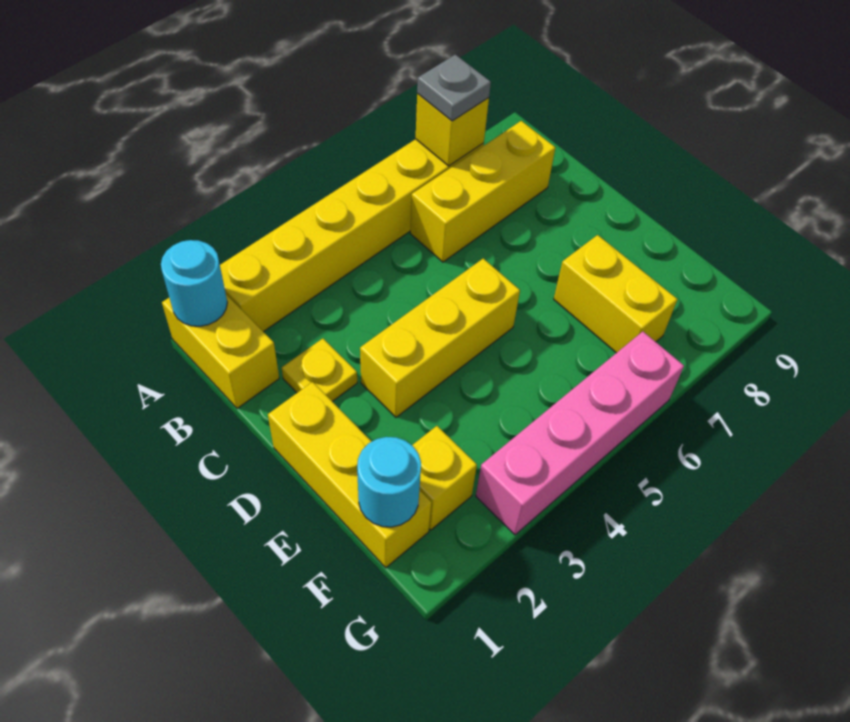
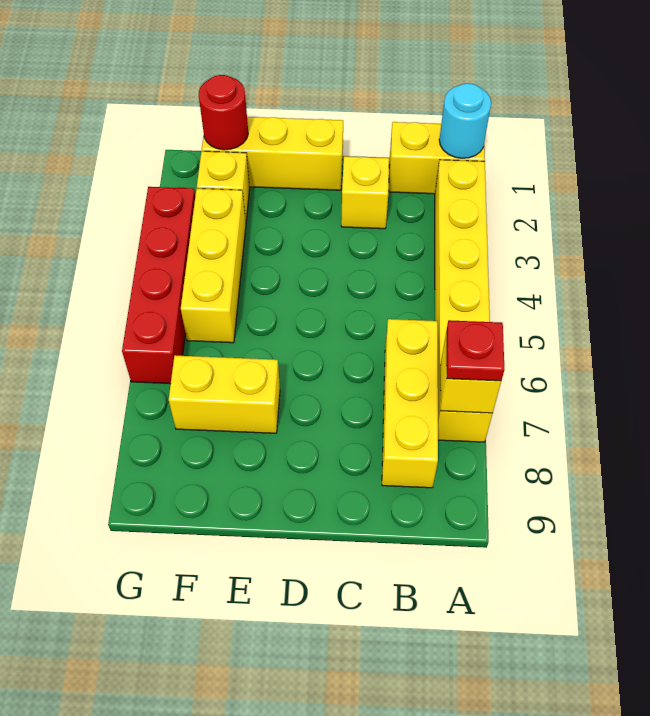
grey plate A7 level 3 -> red plate A7 level 3
yellow plate C2 level 1 -> yellow brick C2 level 1
yellow brick D3:D5 level 1 -> yellow brick F3:F5 level 1
cyan round brick F1 level 2 -> red round brick F1 level 2
pink brick G3:G6 level 1 -> red brick G3:G6 level 1

